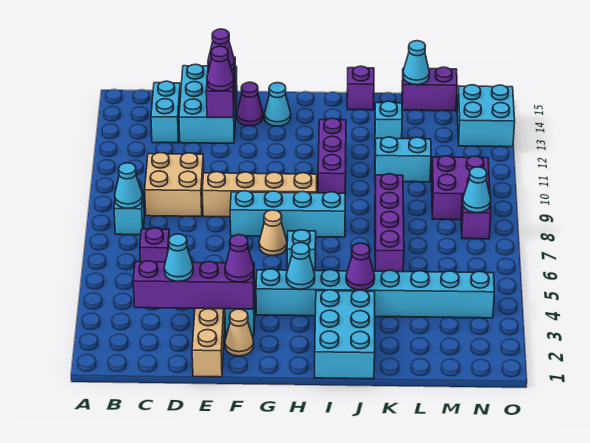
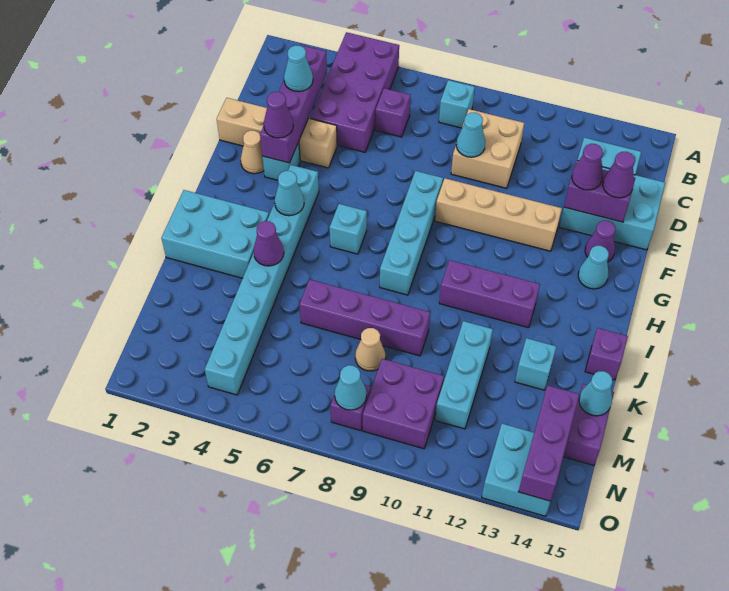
none -> purple brick A4:D5 level 1
cyan cone B8 level 2 -> cyan cone D9 level 2
tan brick E9:H9 level 1 -> tan brick F9:F12 level 1
tan cone G7 level 1 -> tan cone L8 level 1
cyan brick K11:L11 level 1 -> cyan brick K11:M11 level 1
none -> purple brick M14:O14 level 2

